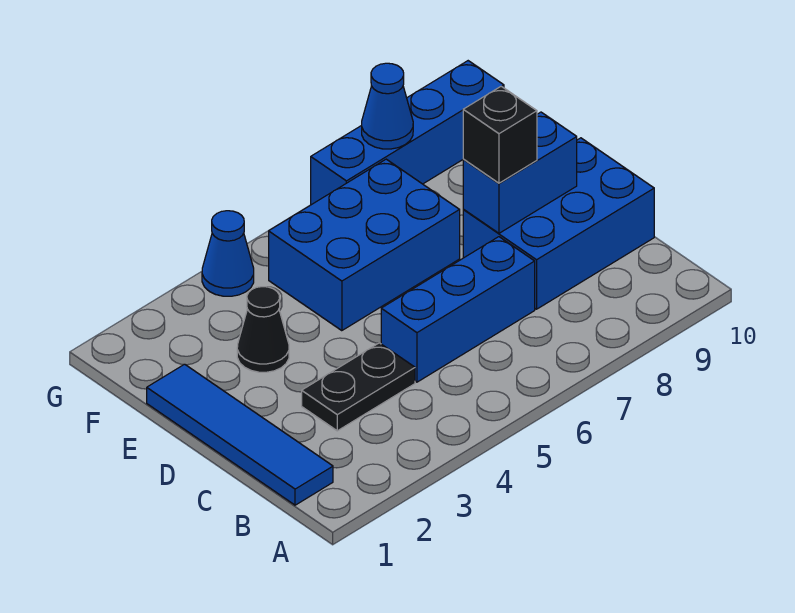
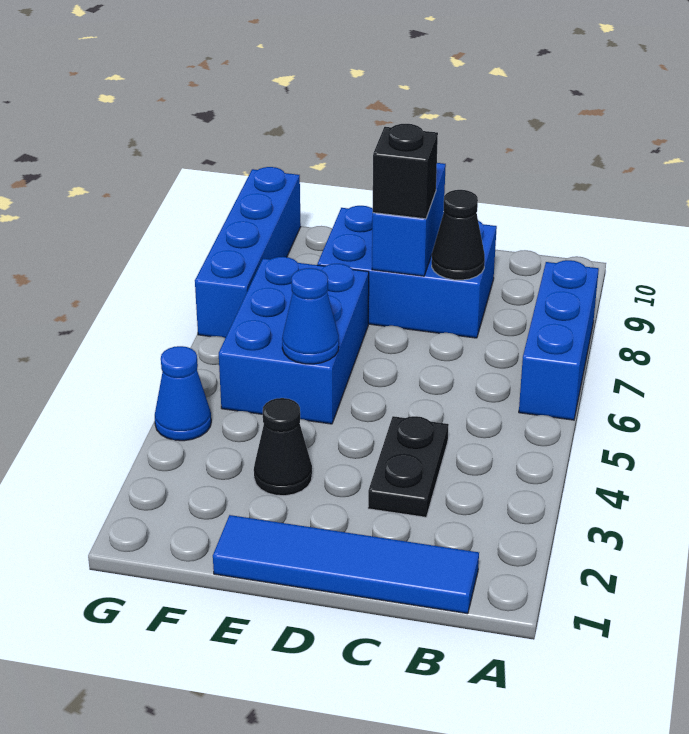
blue brick C5:C7 level 1 -> blue brick A6:A8 level 1
blue brick C8:D10 level 1 -> blue brick C8:E9 level 1
none -> black cone C8 level 2
blue cone G8 level 2 -> blue cone E5 level 2

